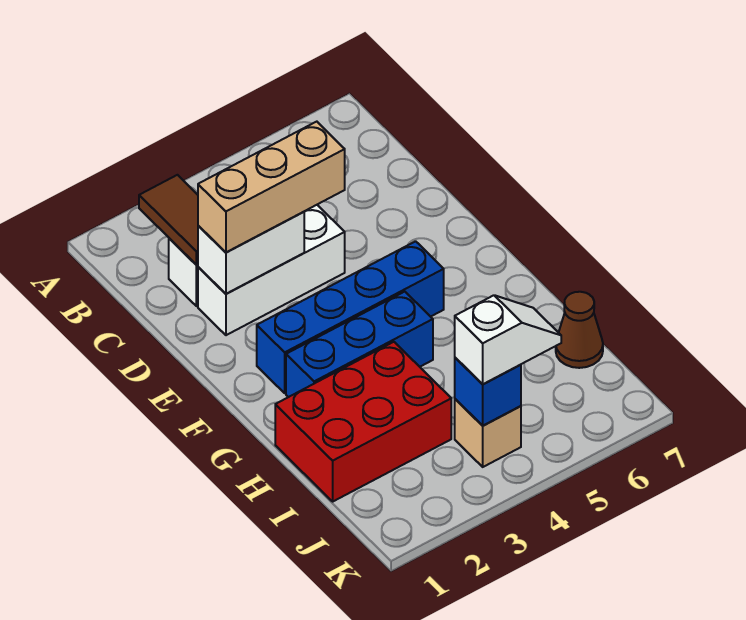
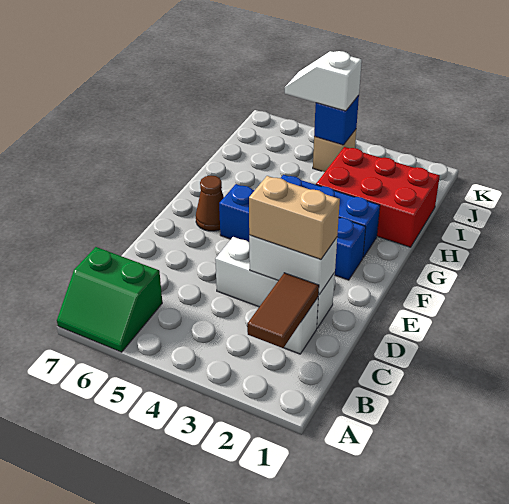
none -> green slope A6:B7 level 1 top B
tan brick D2:D4 level 3 -> tan brick D2:D3 level 3
brown cone I7 level 1 -> brown cone F6 level 1

